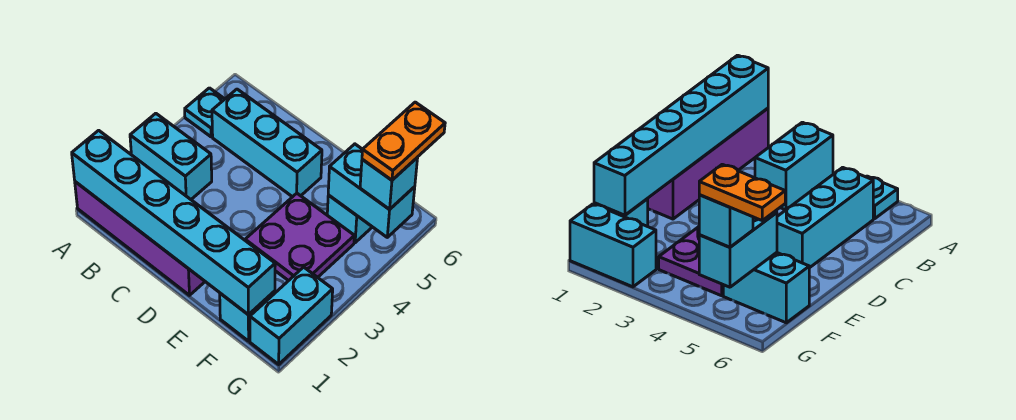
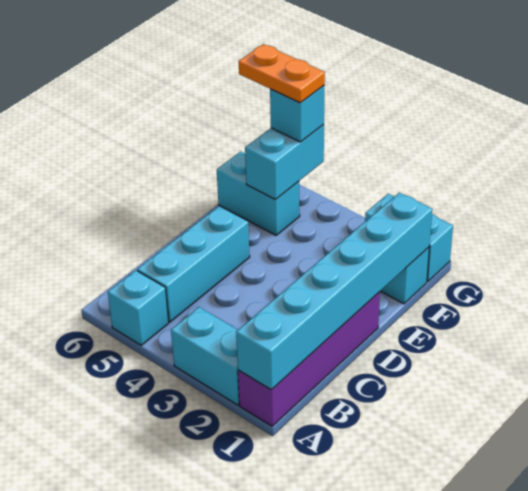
cyan brick A3:B3 level 1 -> cyan brick A2:A3 level 1
cyan plate A5 level 1 -> cyan brick A5 level 1
purple plate E3:F4 level 1 -> none

